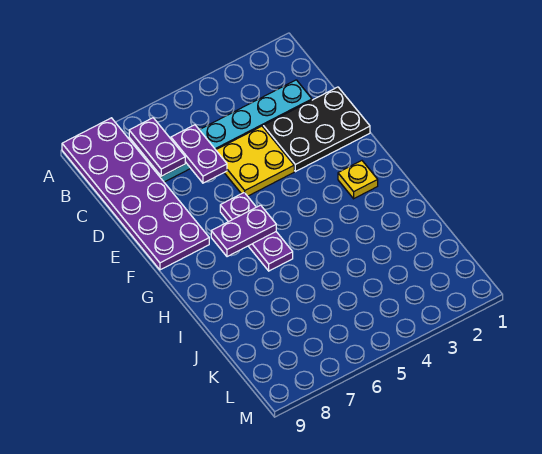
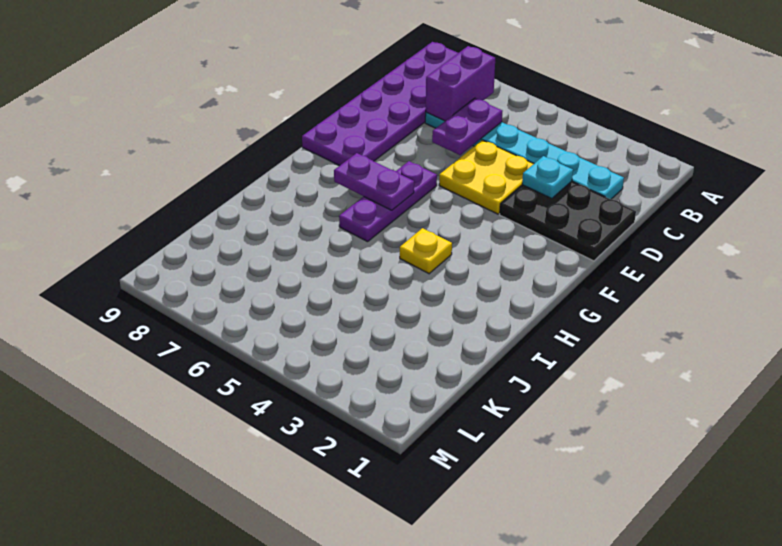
purple plate B7:C7 level 2 -> purple brick B7:C7 level 2
none -> cyan plate D3 level 2
yellow plate G2 level 1 -> yellow plate H4 level 1

